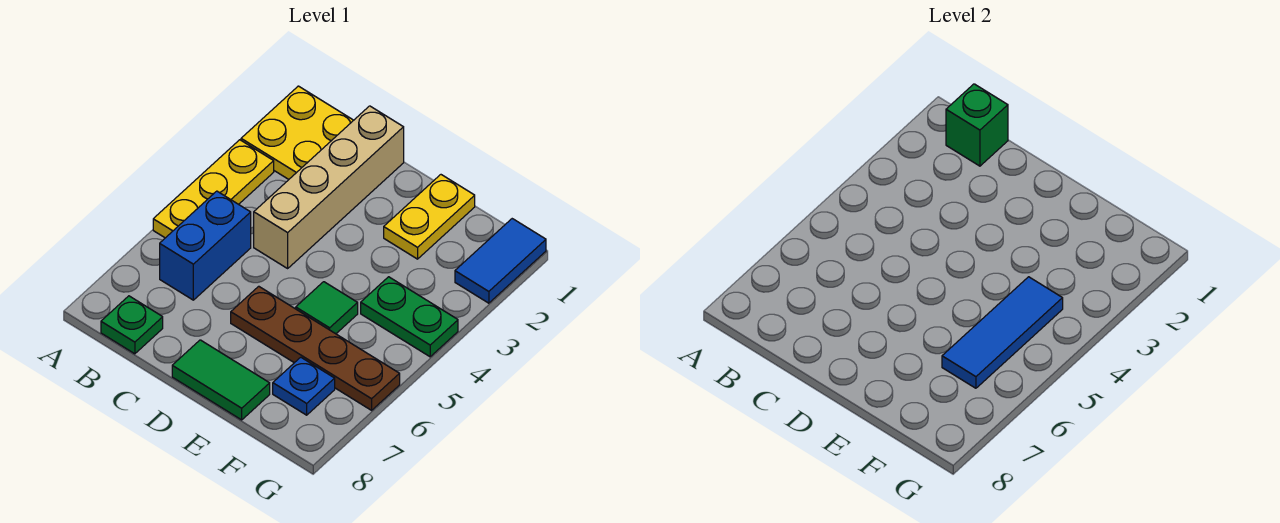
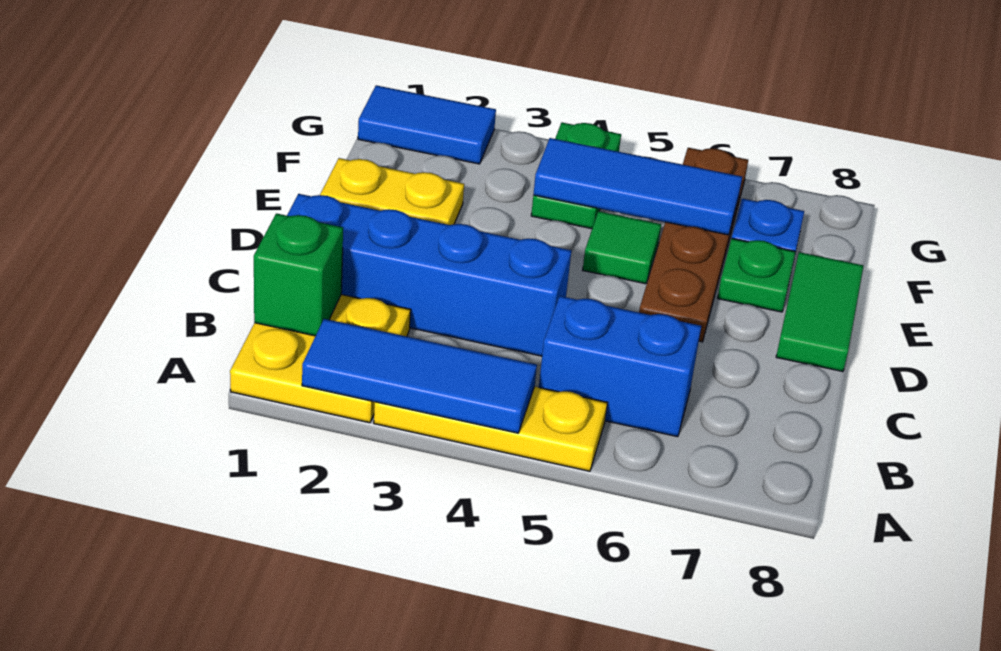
none -> blue tile A2:A4 level 2
green plate B8 level 1 -> green plate E7 level 1
tan brick C1:C4 level 1 -> blue brick C1:C4 level 1

